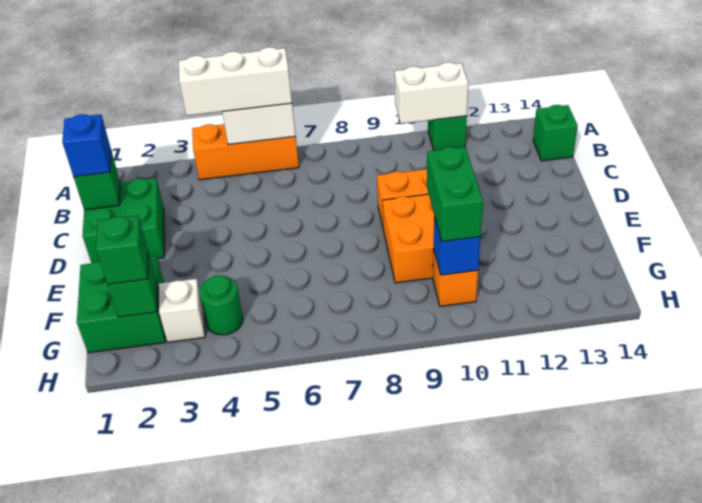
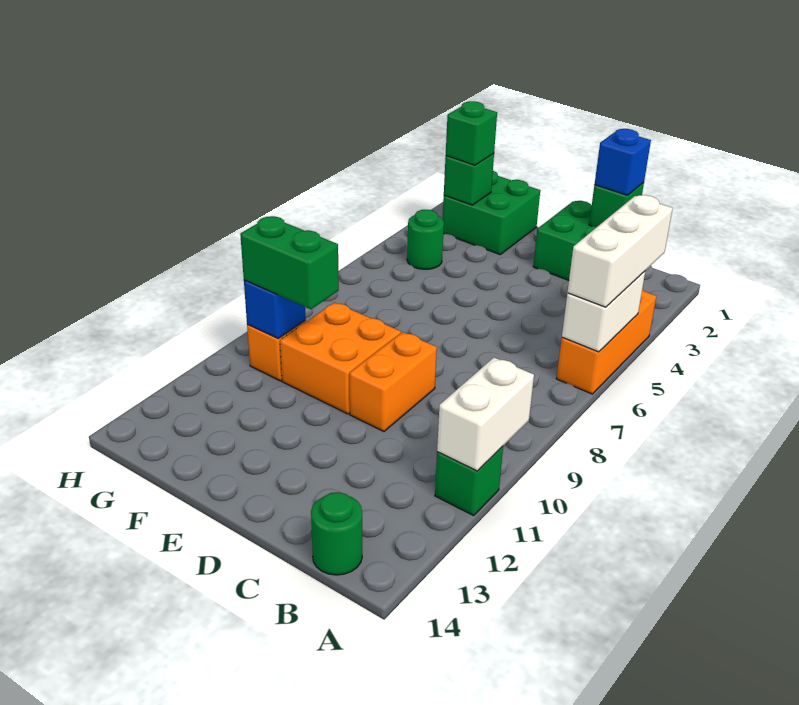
green brick B14 level 1 -> green round brick B14 level 1
white brick G3 level 1 -> none

